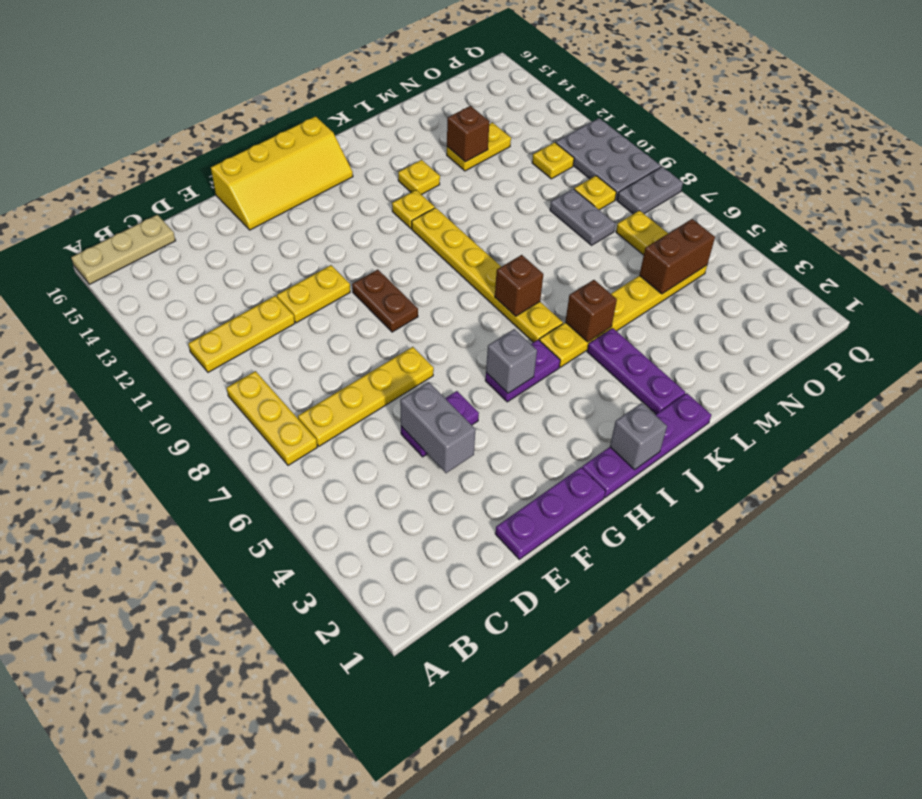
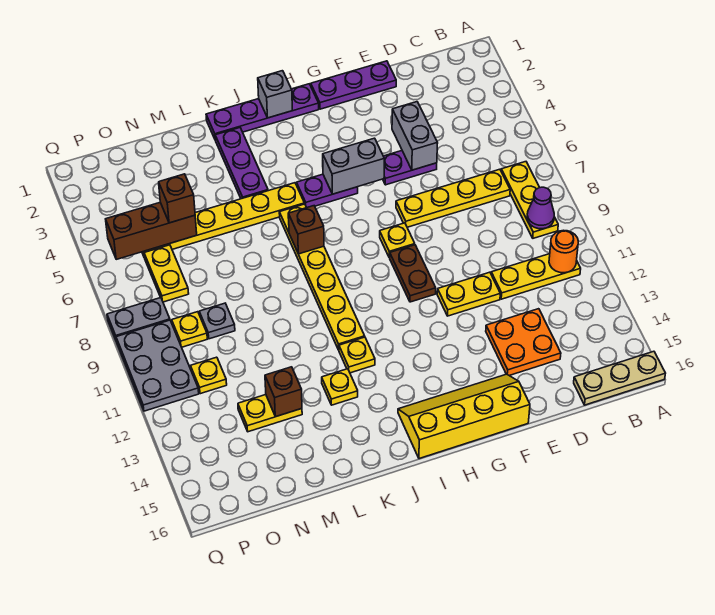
none -> purple cone B9 level 2
none -> orange round brick B11 level 2
none -> orange plate D13:E14 level 1
none -> yellow plate G8 level 1
grey brick H5 level 2 -> grey brick G5:H5 level 2
brown brick K5 level 2 -> brown brick N5 level 3
brown brick N5:O5 level 2 -> brown brick N5:P5 level 2
grey plate N8:N9 level 1 -> grey plate N9 level 1

